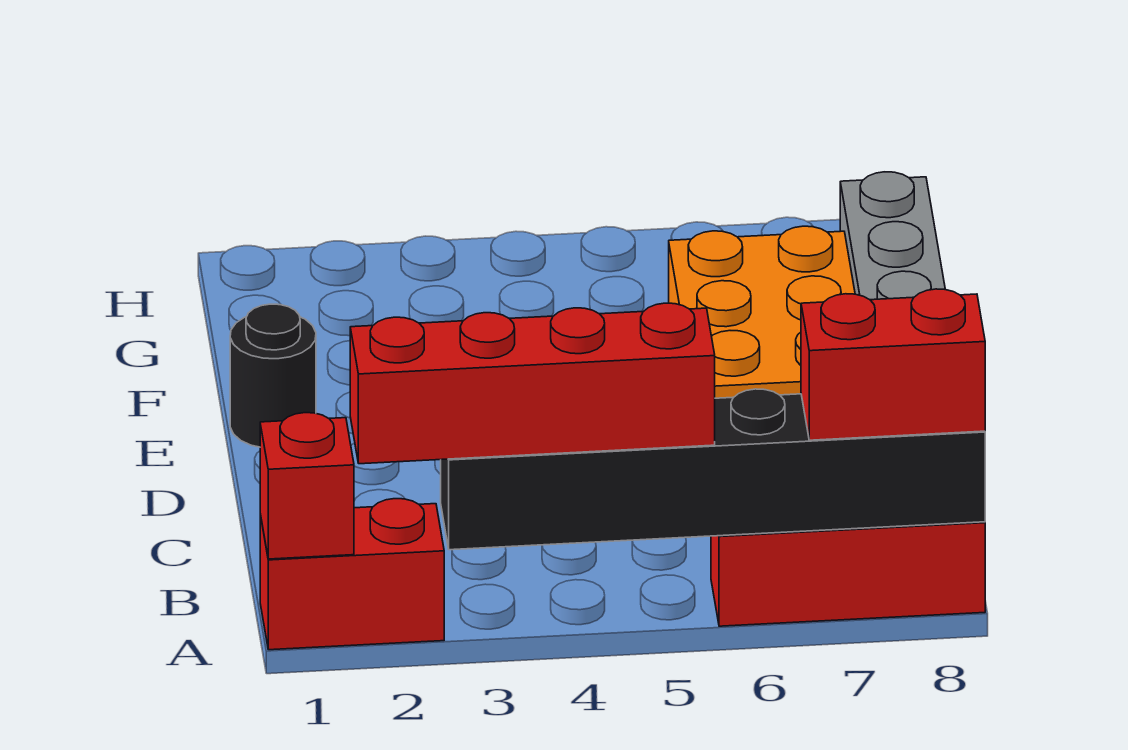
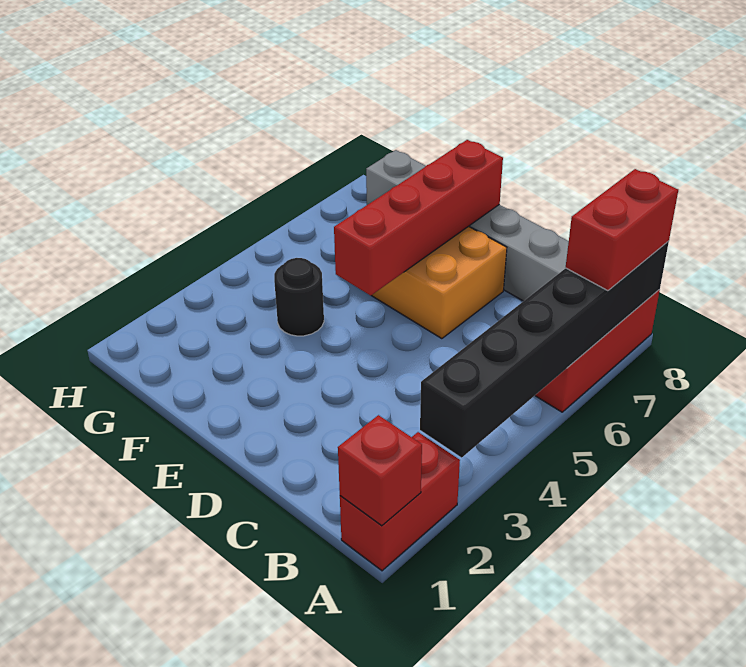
red brick A2:A5 level 3 -> red brick E5:E8 level 2
black round brick E1 level 1 -> black round brick F4 level 1

